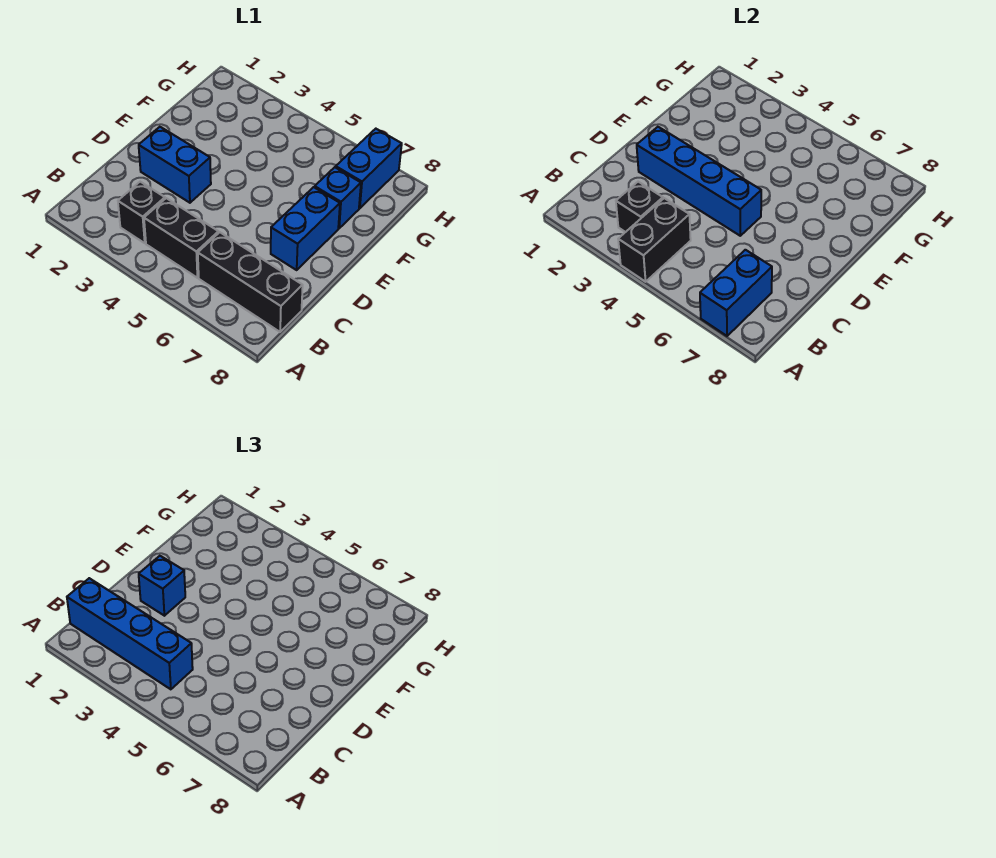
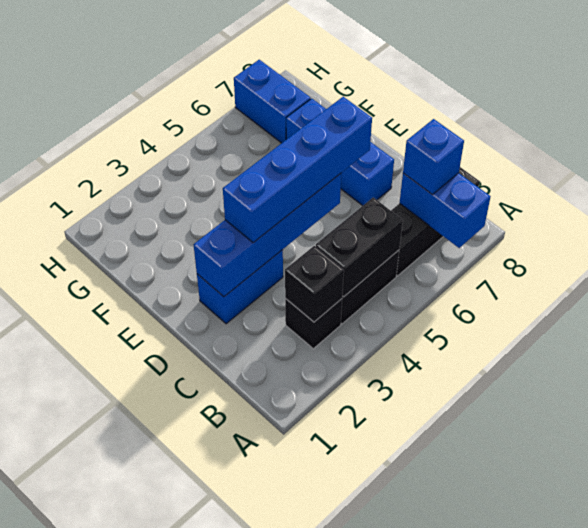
black brick A4:B4 level 2 -> black brick B4:B5 level 2
blue brick B1:B4 level 3 -> blue brick D3:D6 level 3
blue brick D2 level 3 -> blue brick B7 level 3

